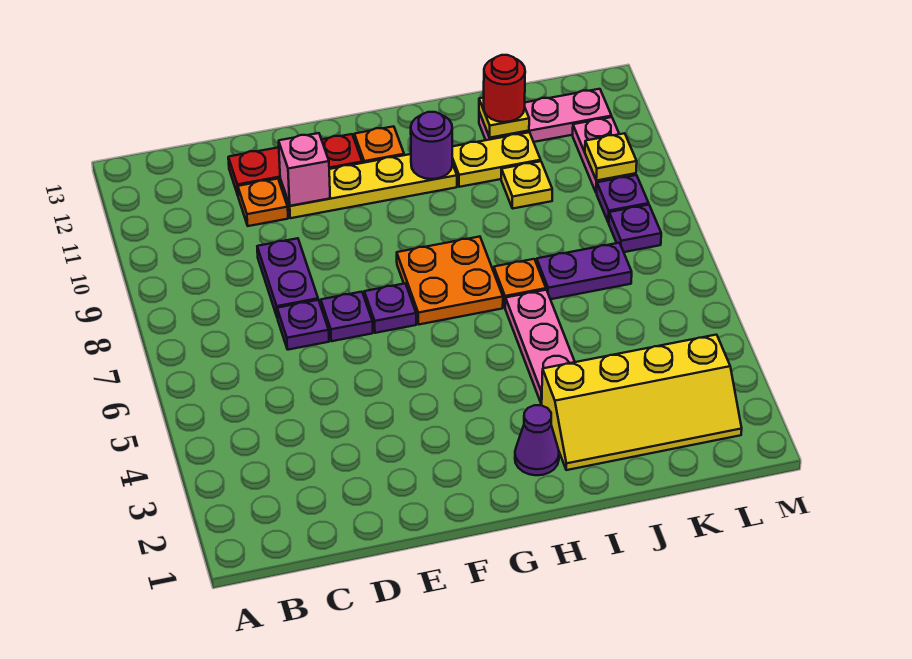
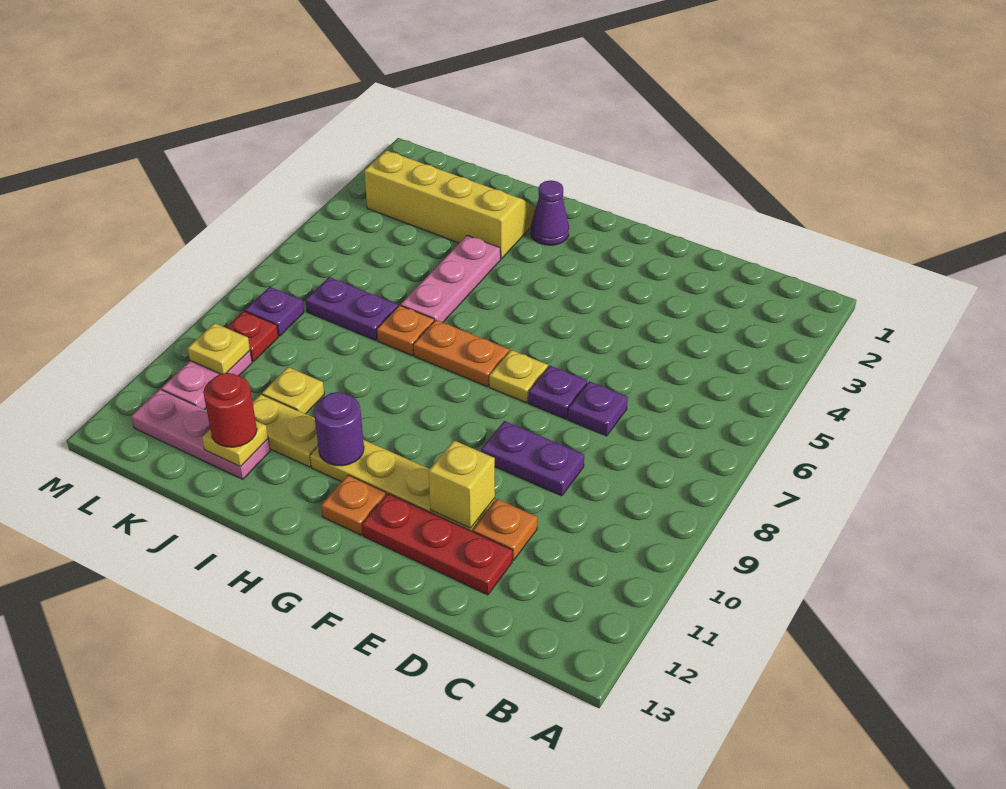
purple plate D8:D9 level 1 -> purple plate D9:E9 level 1
pink brick E11 level 2 -> yellow brick E11 level 2
purple plate F7 level 1 -> yellow plate F7 level 1
orange plate G7:H8 level 1 -> orange plate G7:H7 level 1
purple plate L9 level 1 -> red plate L9 level 1

